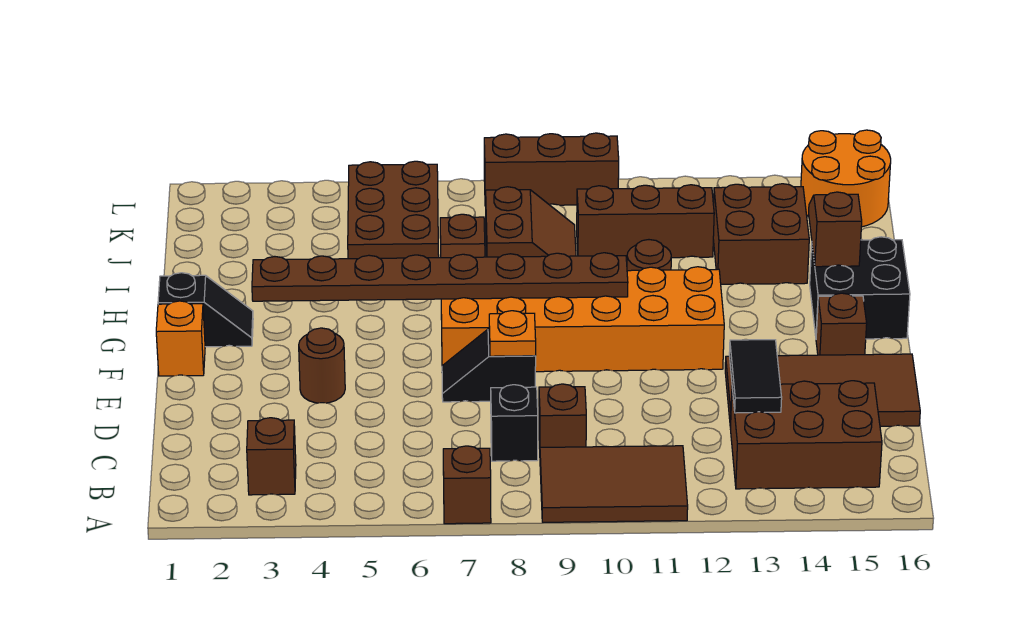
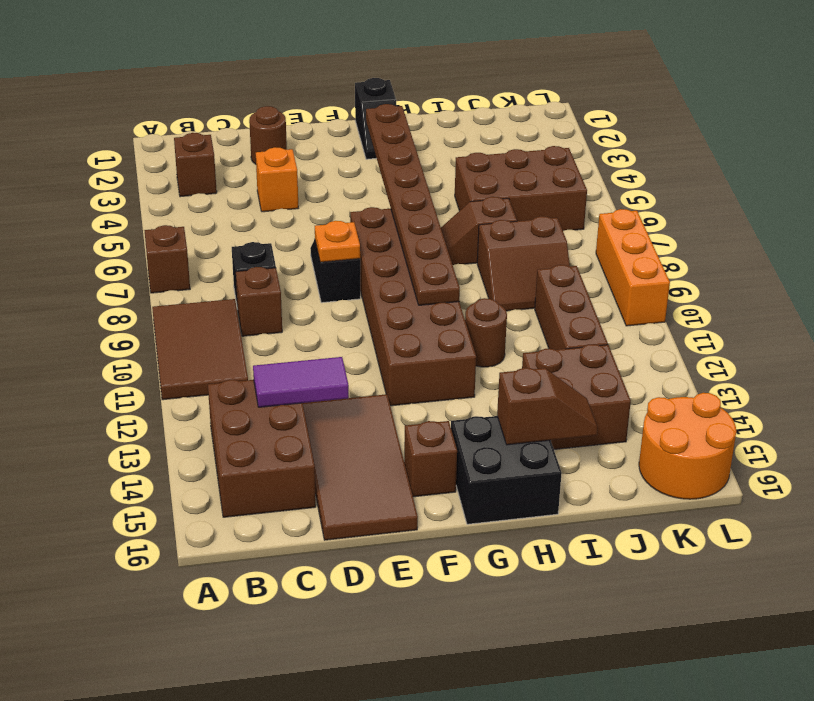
black tile C13:D13 level 2 -> purple tile C13:D13 level 2
brown round brick E4 level 1 -> brown round brick D2 level 1
orange brick F1 level 1 -> orange brick D4 level 1
orange brick F7:G12 level 1 -> brown brick F7:G12 level 1
brown brick L8:L10 level 1 -> orange brick L8:L10 level 1

